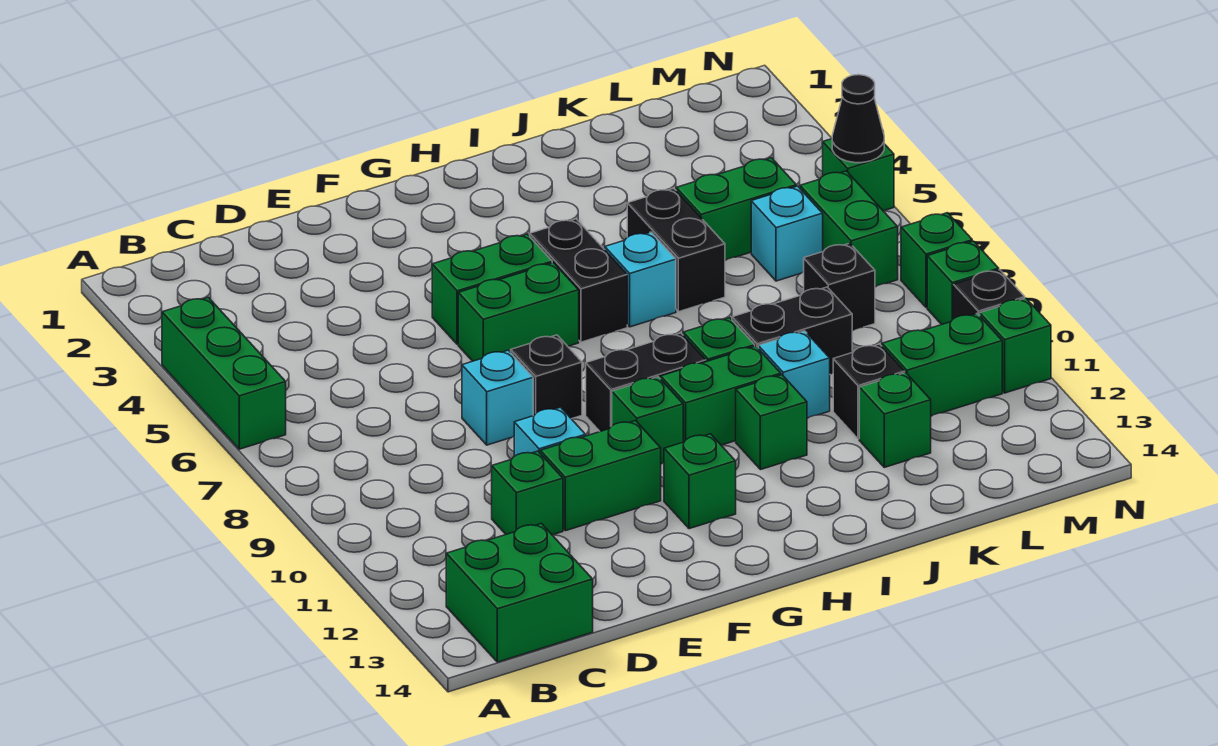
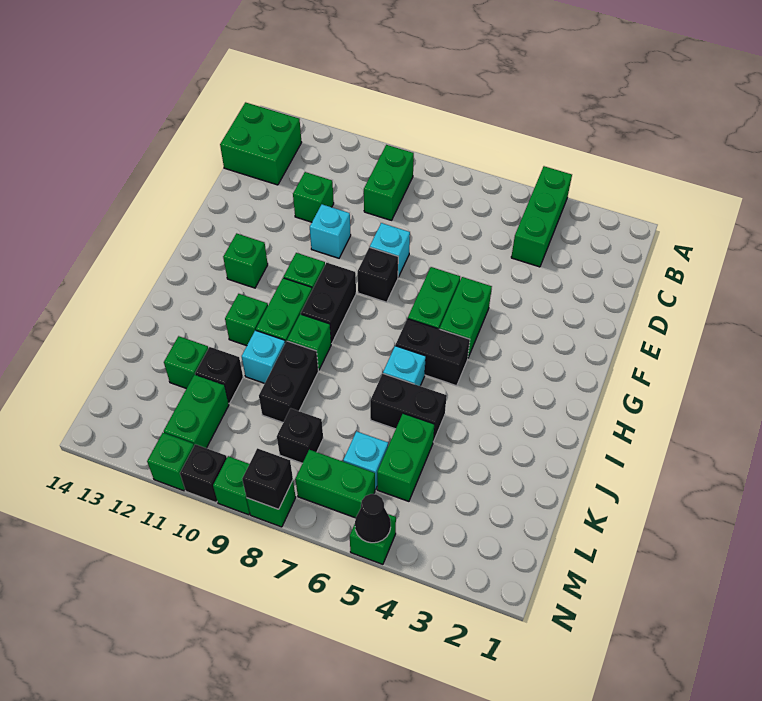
green brick A4:A6 level 1 -> green brick A4:C4 level 1
green brick E11:F11 level 1 -> green brick B9:C9 level 1
none -> black brick N8 level 2

